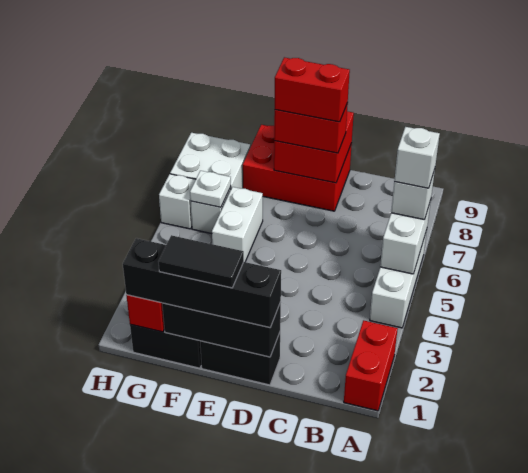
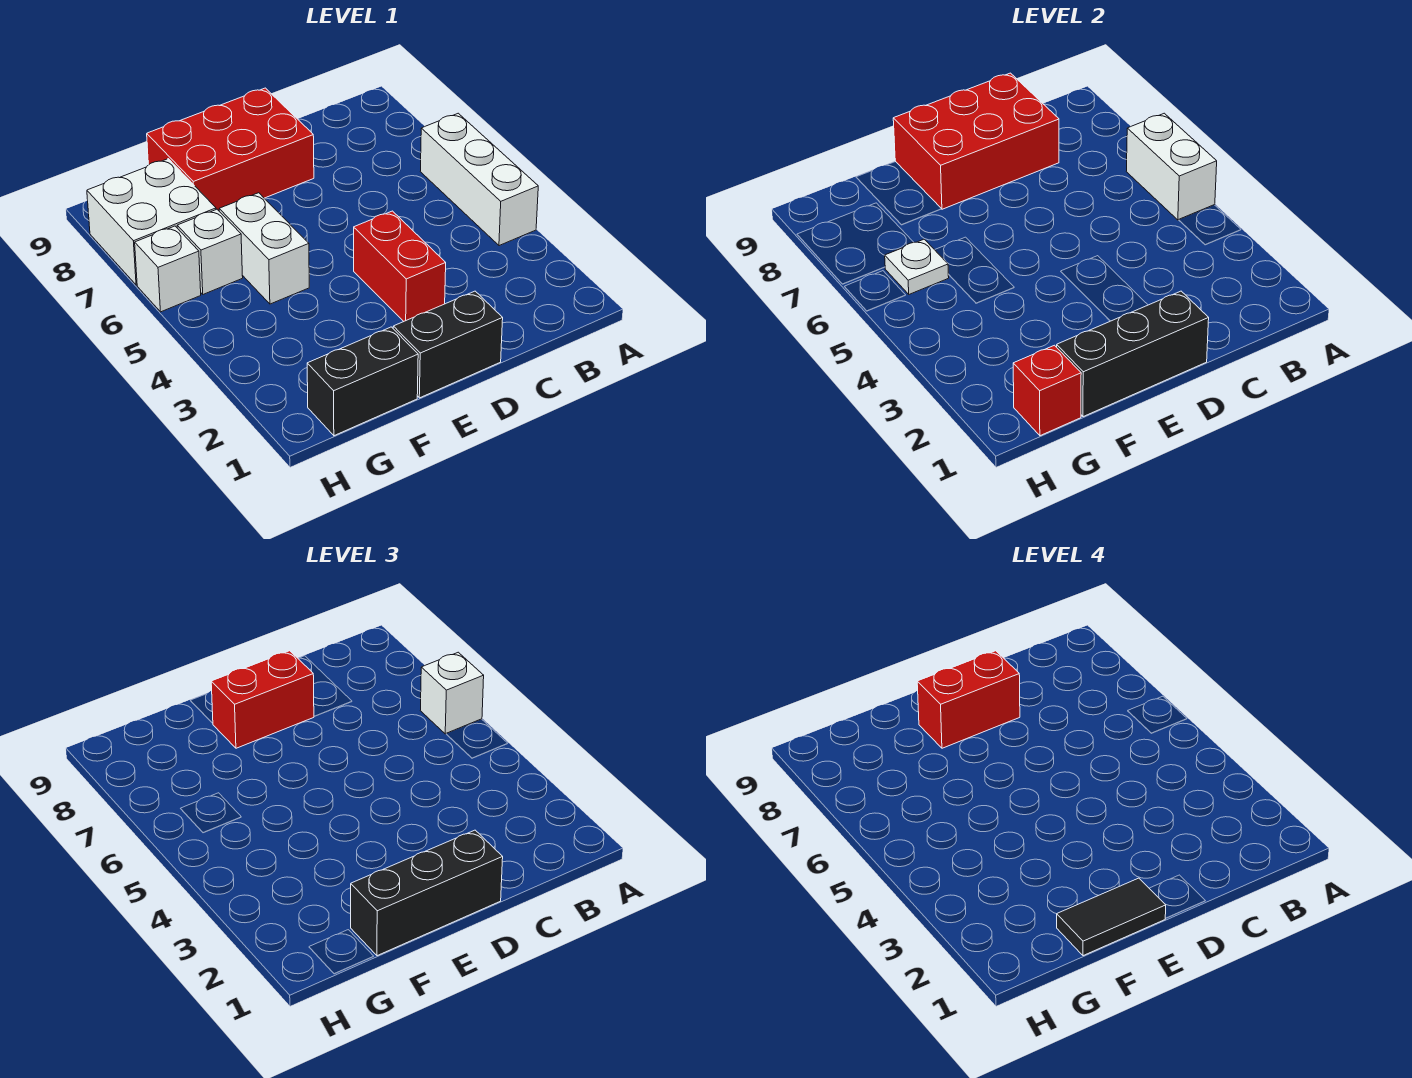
red brick A1:A2 level 1 -> red brick D3:D4 level 1
white brick A6 level 4 -> none
black brick D1:G1 level 3 -> black brick D1:F1 level 3
red brick D8:E9 level 2 -> red brick C8:E9 level 2

